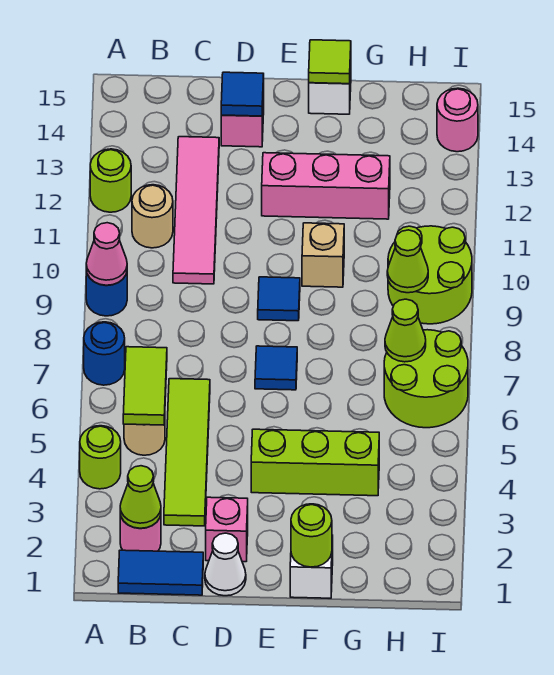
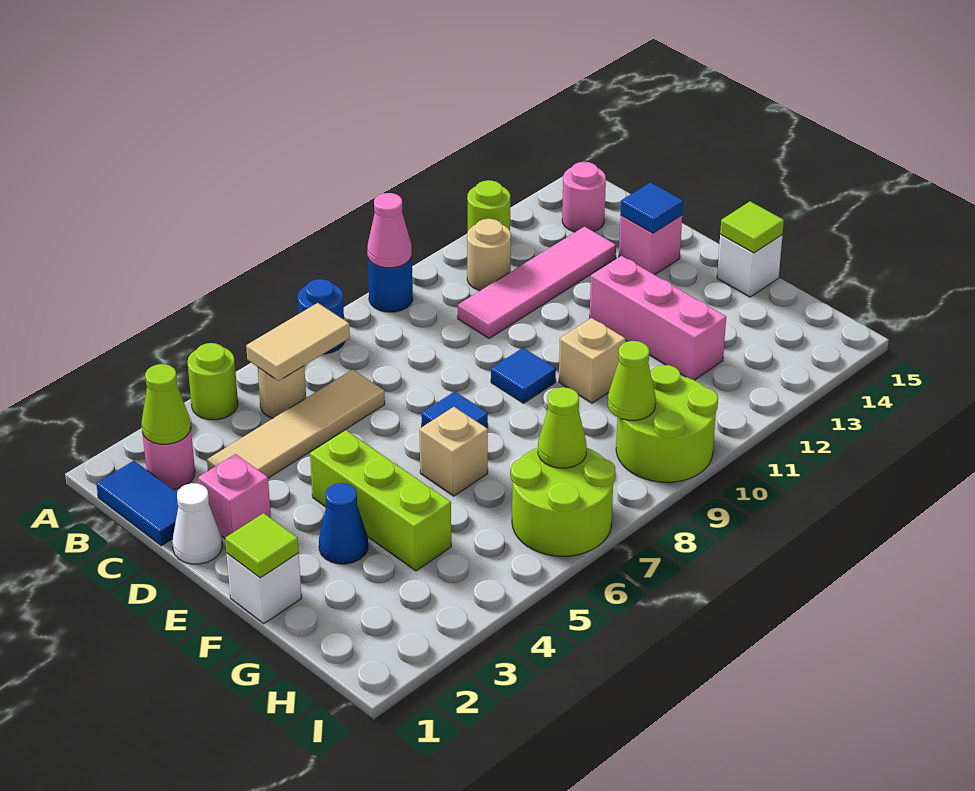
lime tile B5:B6 level 2 -> tan tile B5:B6 level 2
lime tile C3:C6 level 1 -> tan tile C3:C6 level 1
lime round brick F1 level 2 -> lime tile F1 level 2
none -> blue cone F3 level 1
none -> tan brick F6 level 1
pink round brick I14 level 1 -> pink round brick B14 level 1

